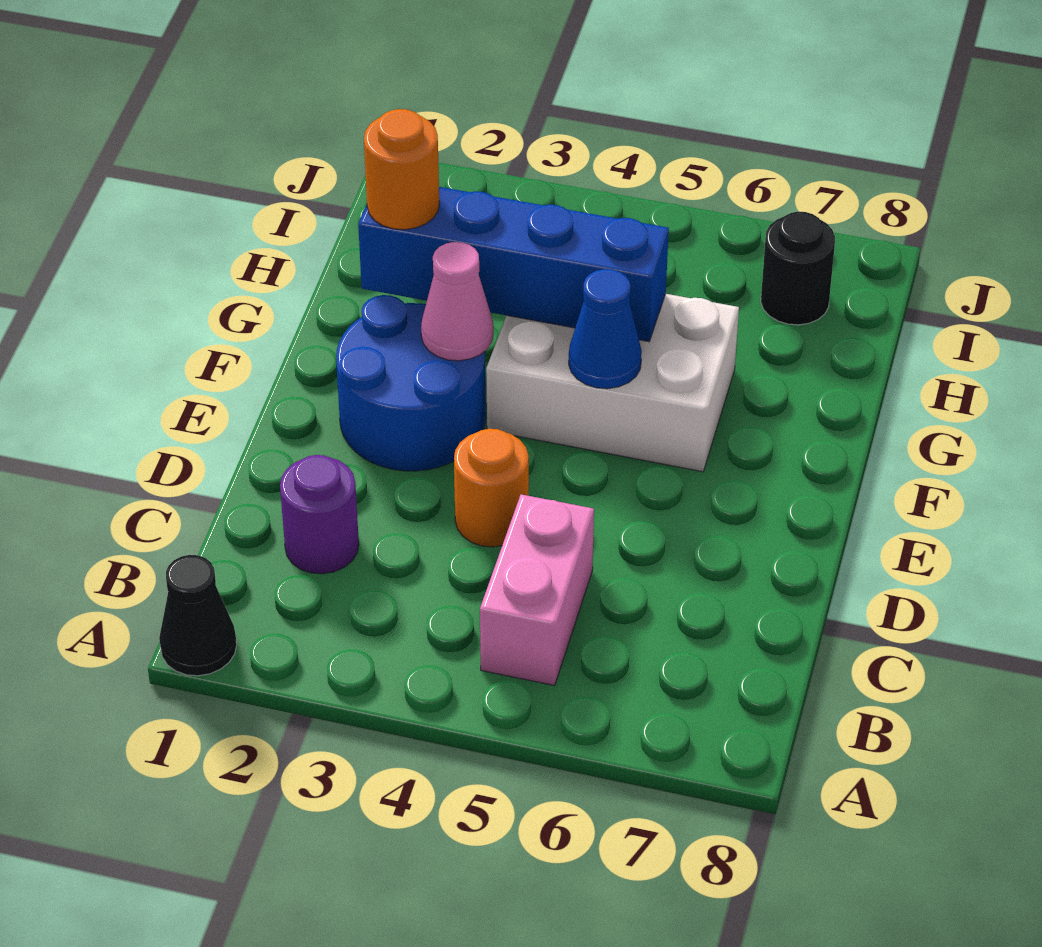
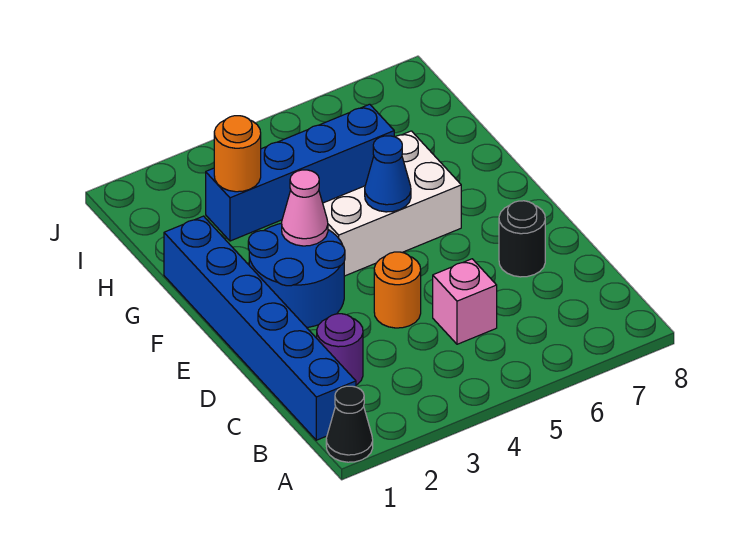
none -> blue brick B1:G1 level 1
pink brick B5:C5 level 1 -> pink brick C5 level 1
black round brick I7 level 1 -> black round brick D7 level 1

